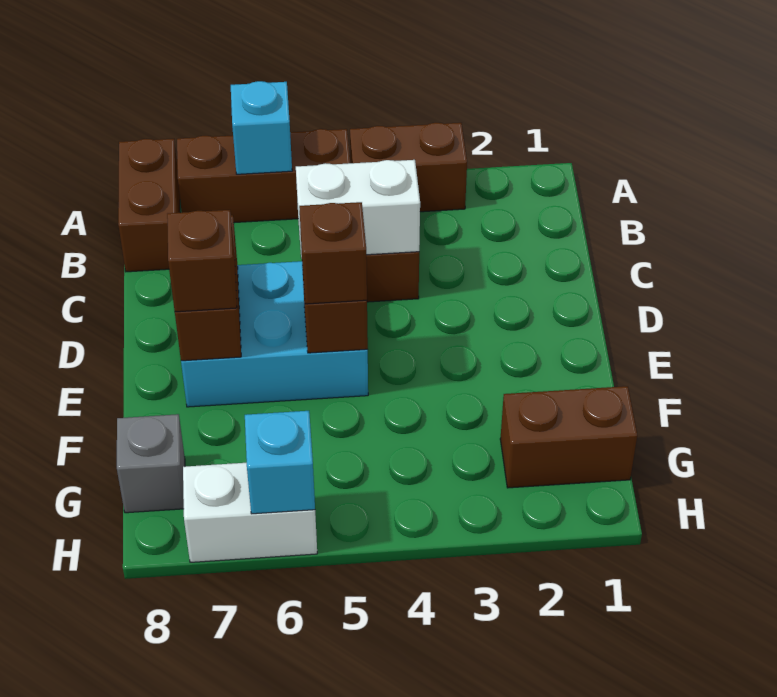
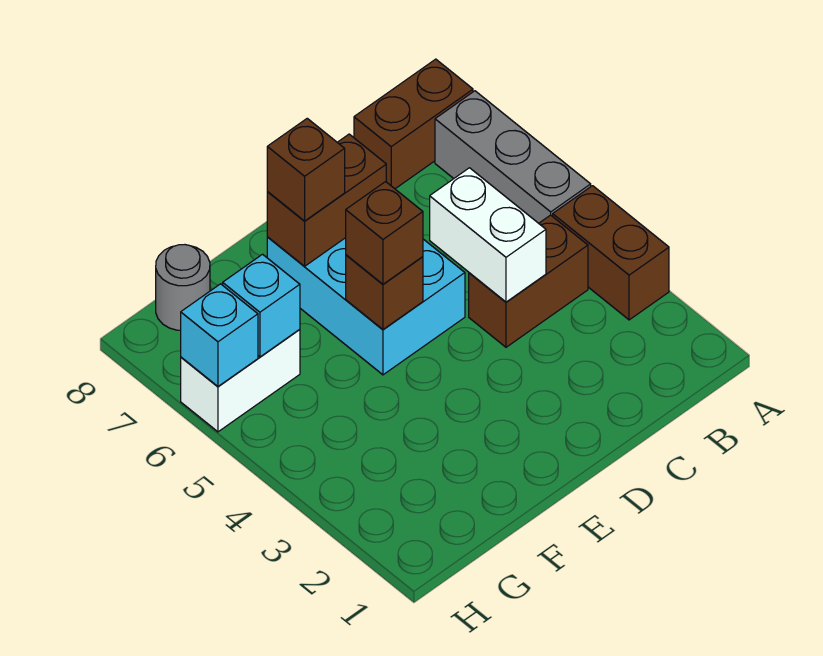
brown brick A5:A7 level 1 -> grey brick A5:A7 level 1
cyan brick A6 level 2 -> cyan brick G6 level 2
brown brick G1:G2 level 1 -> none
grey brick G8 level 1 -> grey round brick G8 level 1
white brick H6:H7 level 1 -> white brick G6:H6 level 1

